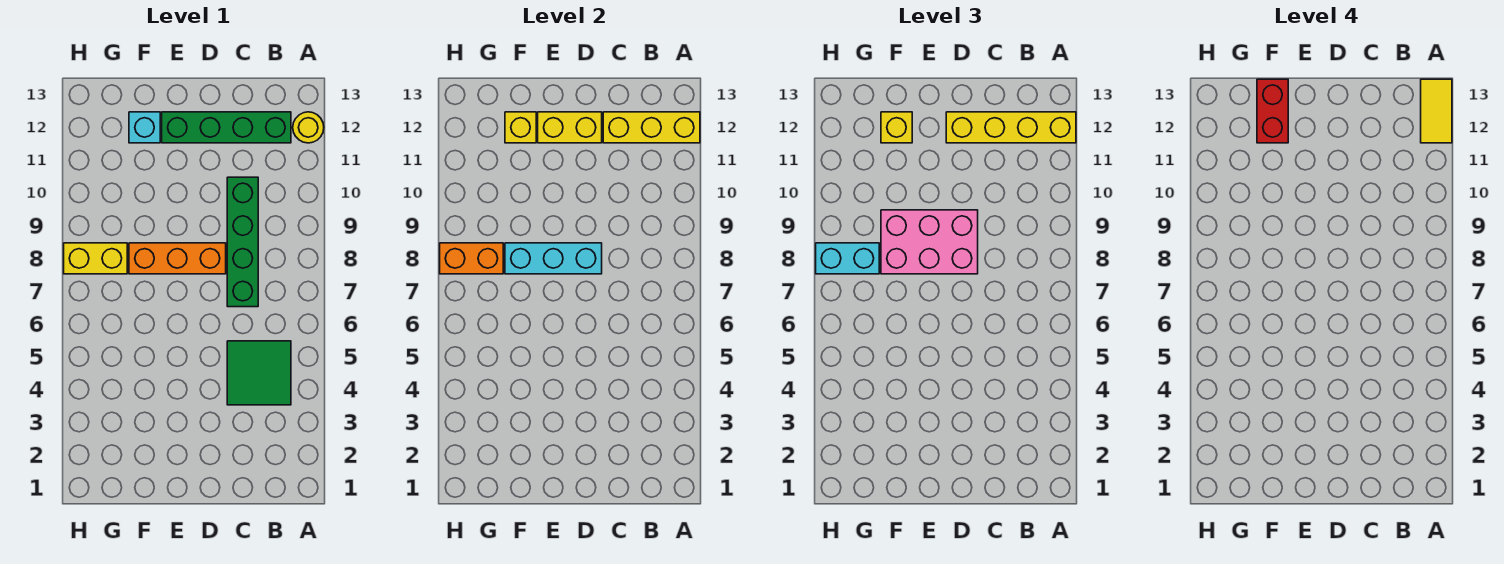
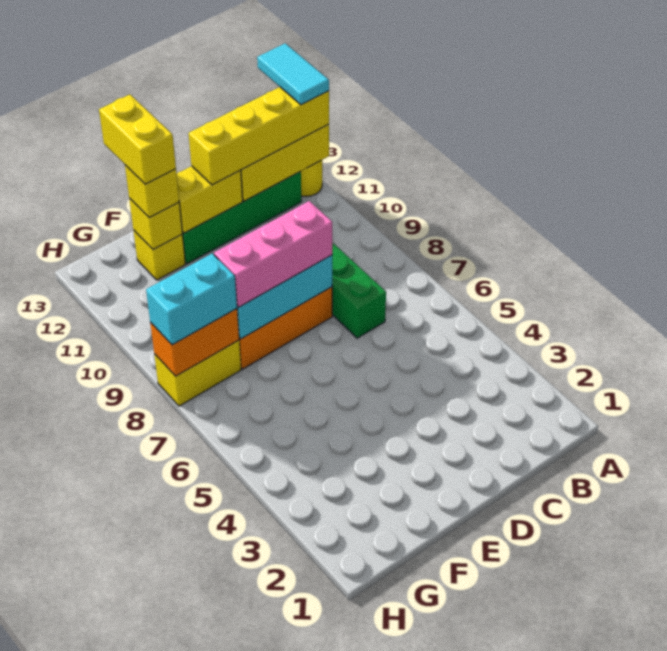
yellow tile A12:A13 level 4 -> cyan tile A12:A13 level 4
green tile B4:C5 level 1 -> none
pink brick D8:F9 level 3 -> pink brick D8:F8 level 3
cyan brick F12 level 1 -> yellow brick F12 level 1
red brick F12:F13 level 4 -> yellow brick F12:F13 level 4

